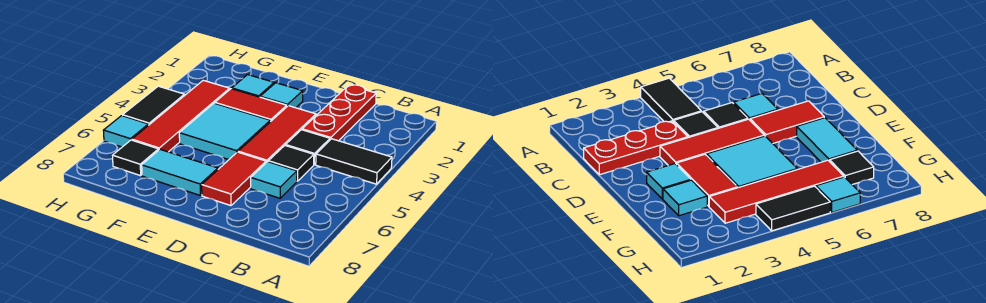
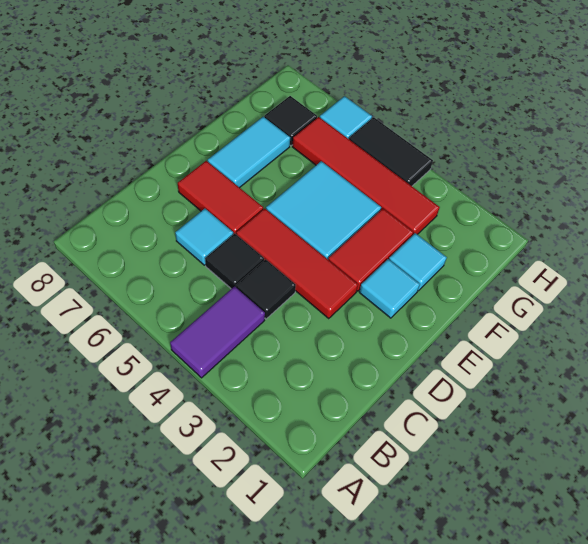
black tile A4:B4 level 1 -> purple tile A4:B4 level 1
red plate C1:C3 level 1 -> none

